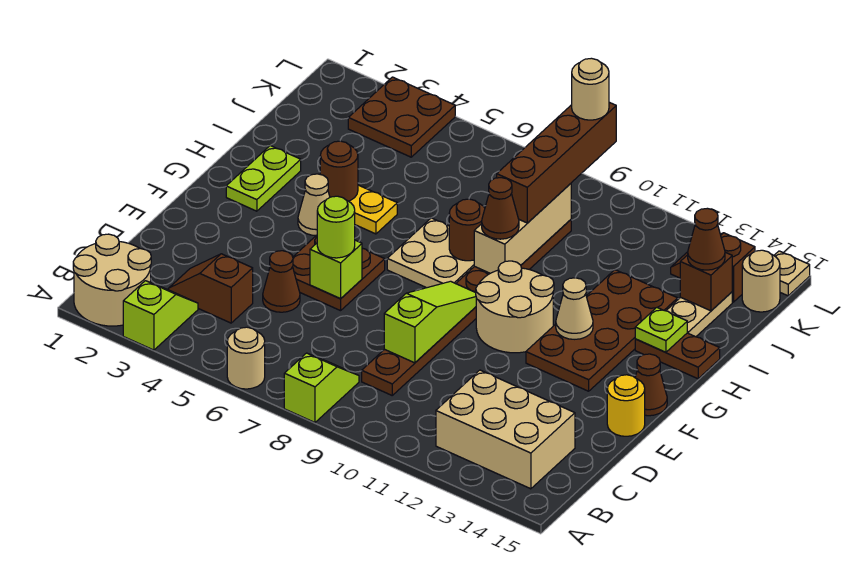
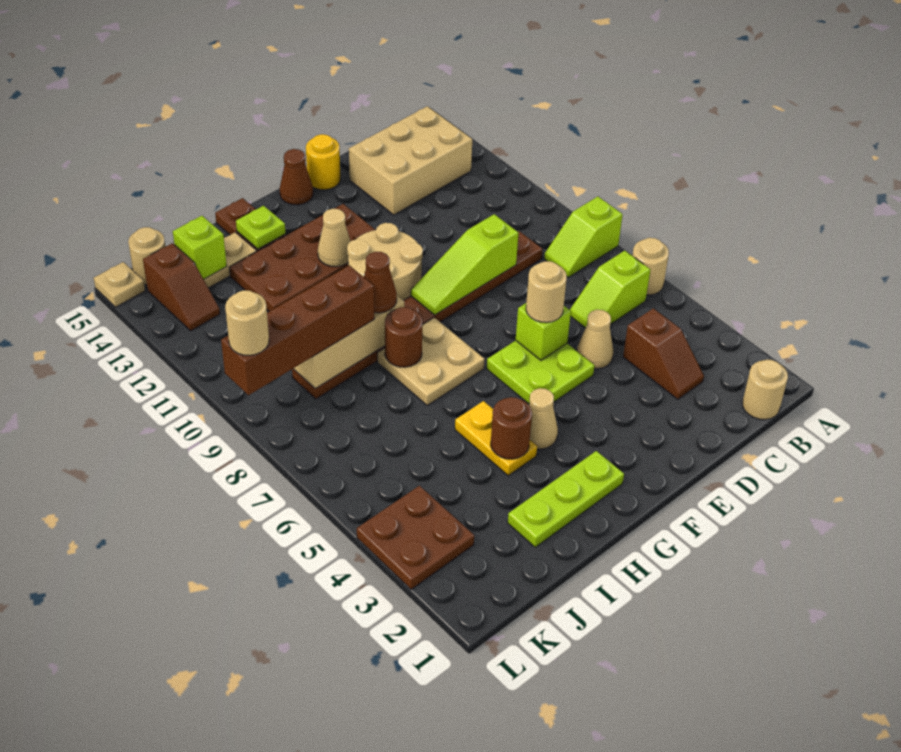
tan round brick A1:B2 level 1 -> tan round brick B1 level 1
lime slope A3:B3 level 1 top A -> lime slope B6:C6 level 1 top B
tan brick B12:C14 level 1 -> tan brick B13:D14 level 1
brown cone D5 level 1 -> tan cone D5 level 1
brown plate E5:F6 level 1 -> lime plate E5:F6 level 1
lime round brick E6 level 3 -> tan round brick E6 level 3
lime plate G2:H2 level 1 -> lime plate G2:I2 level 1
brown brick J14 level 2 -> lime brick J14 level 2
brown cone J14 level 3 -> none

